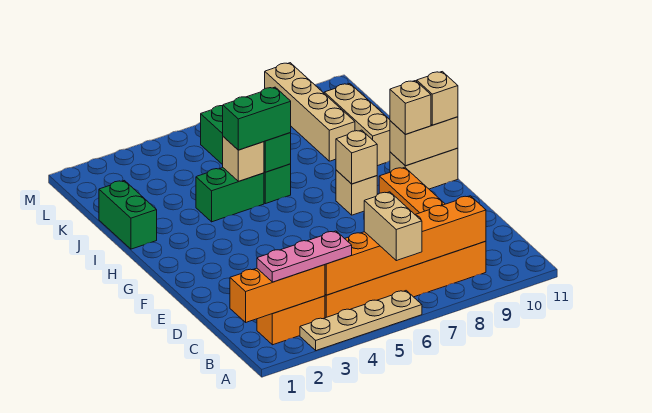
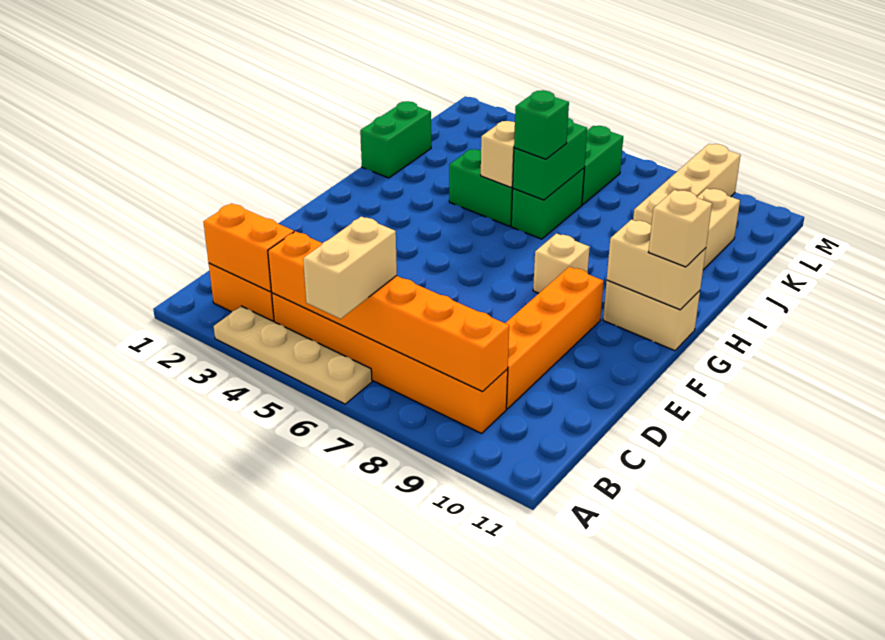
orange brick B1:B3 level 2 -> orange brick B2:B3 level 2
pink plate B2:B4 level 3 -> none
tan brick G8 level 2 -> none
tan brick G10 level 3 -> none
green brick I5:I6 level 3 -> green brick I6 level 3

